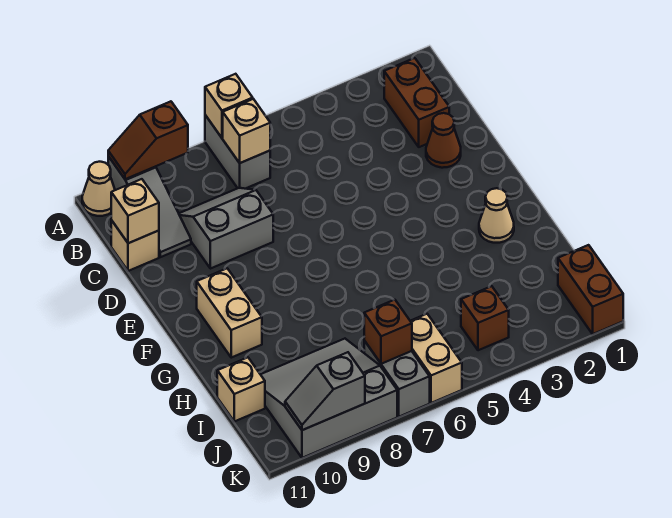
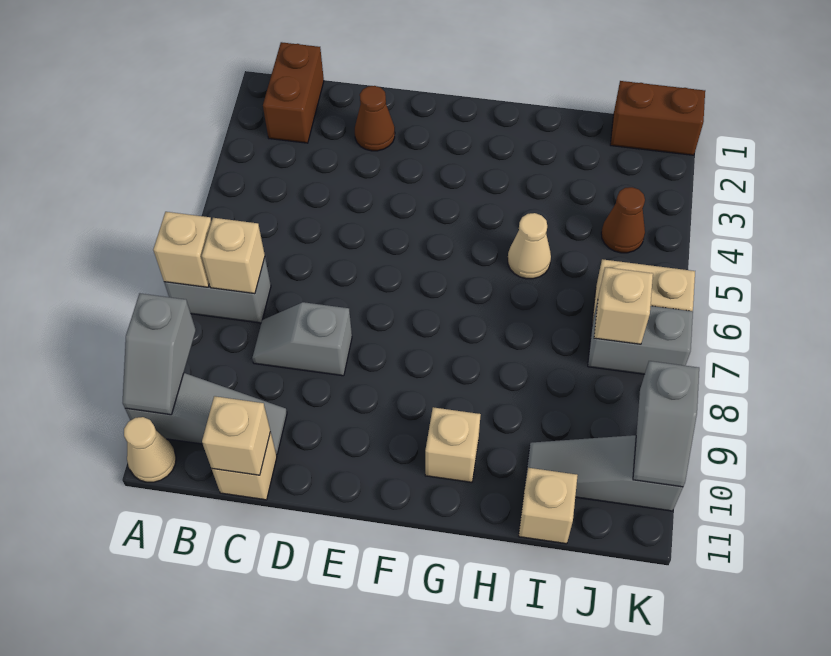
brown slope A9:A10 level 2 top 9 -> grey slope A9:A10 level 2 top 9
brown brick B2:C2 level 1 -> brown brick B1:B2 level 1
grey slope C8:D9 level 1 top D -> grey slope C8:D8 level 1 top D
tan brick F10:G10 level 1 -> tan brick G10 level 1
tan cone G2 level 1 -> tan cone H5 level 1
grey slope I8:K10 level 1 top K -> grey slope I10:K10 level 1 top K
brown brick J4 level 1 -> brown cone J4 level 1
brown brick J7 level 2 -> tan brick J7 level 2

